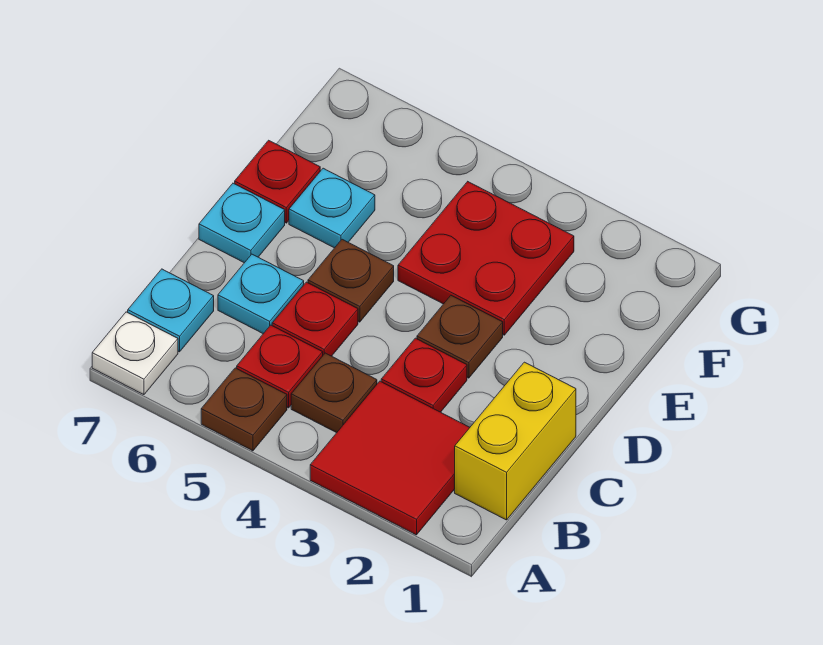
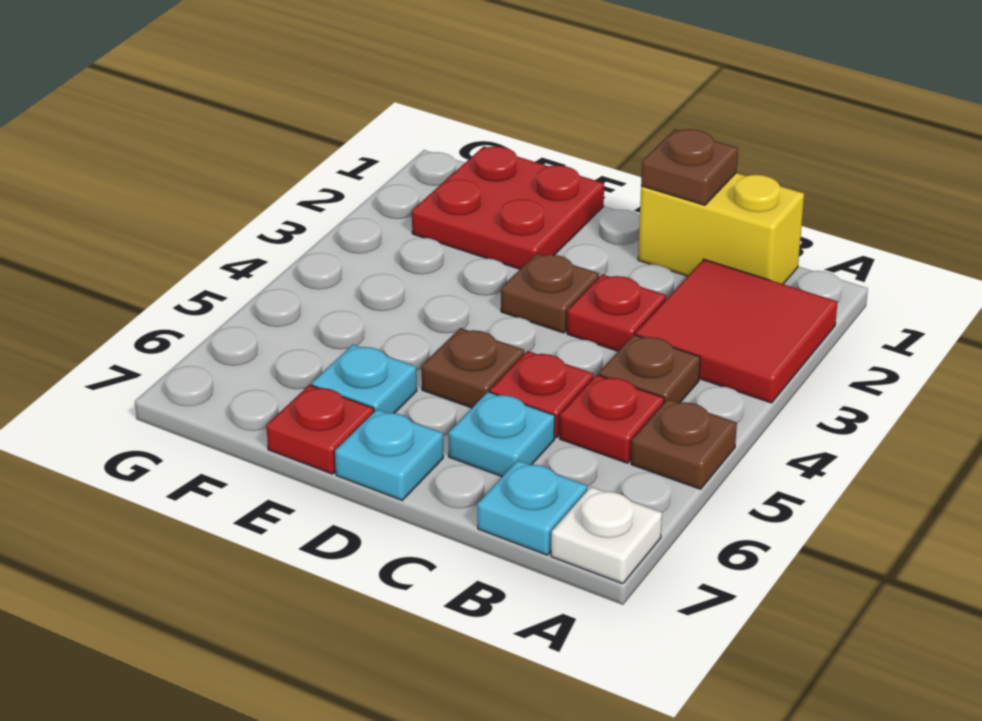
none -> brown plate C1 level 2
red plate E3:F4 level 1 -> red plate E1:F2 level 1

